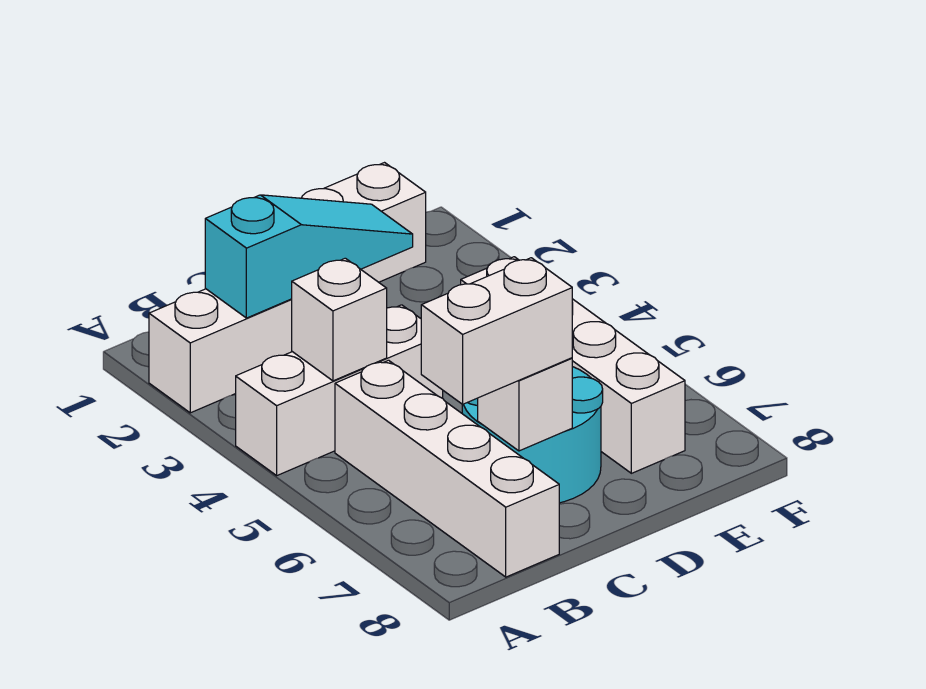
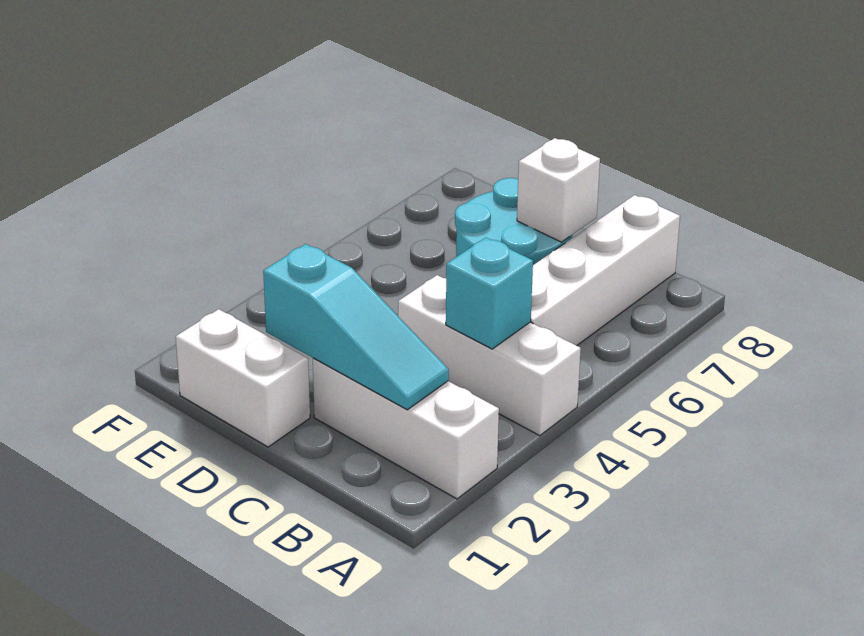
cyan slope B2:D2 level 2 top B -> cyan slope B2:D2 level 2 top D
white brick B4 level 2 -> cyan brick B4 level 2
white brick B7:C7 level 3 -> none
white brick E4:E7 level 1 -> none

